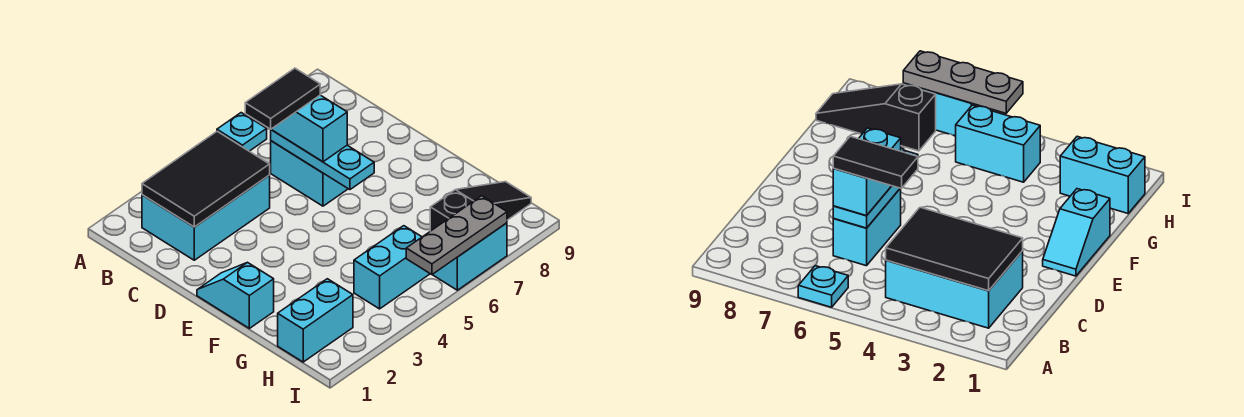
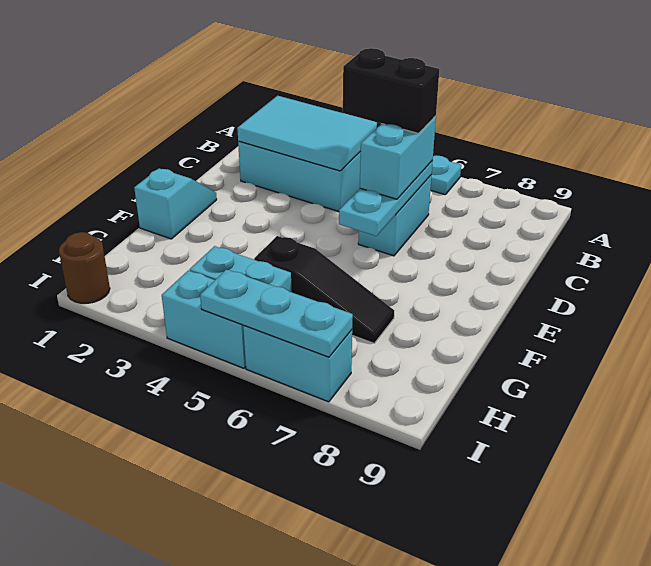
black tile B2:C4 level 2 -> cyan tile B2:C4 level 2
black tile C5:C6 level 4 -> black brick C5:C6 level 4
cyan brick H1:H2 level 1 -> cyan brick I4:I5 level 1
black slope H7:H9 level 1 top 7 -> black slope G5:G7 level 1 top 5
none -> brown round brick I1 level 1
grey plate I5:I7 level 2 -> cyan plate I5:I7 level 2

